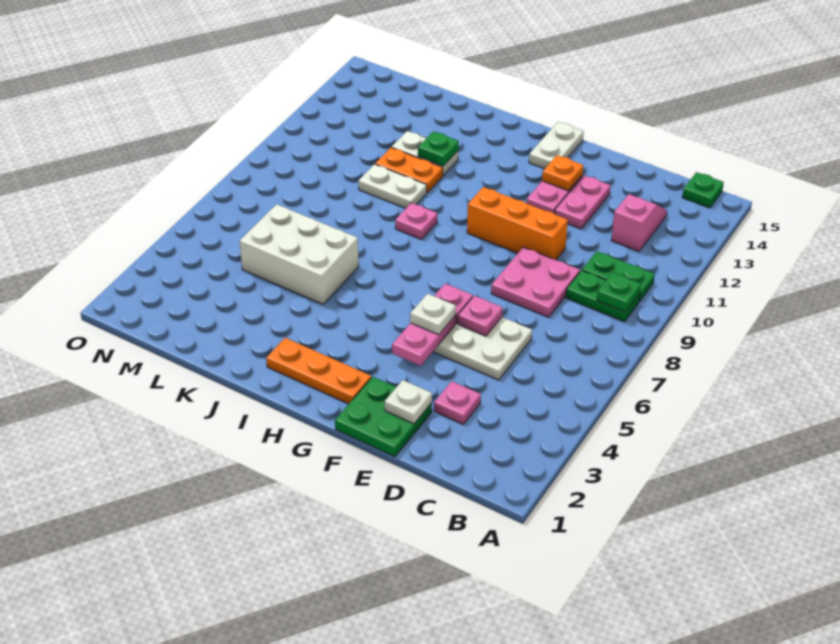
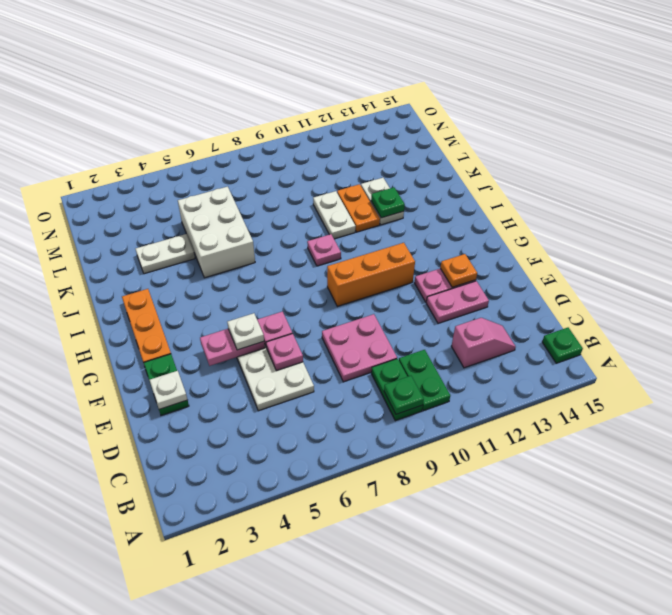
pink plate D3 level 1 -> none
green plate E1:F2 level 1 -> green plate E2:F2 level 1
orange brick E10:G10 level 1 -> orange brick G9:G11 level 1
white plate G14:G15 level 1 -> white plate K3:K4 level 1

